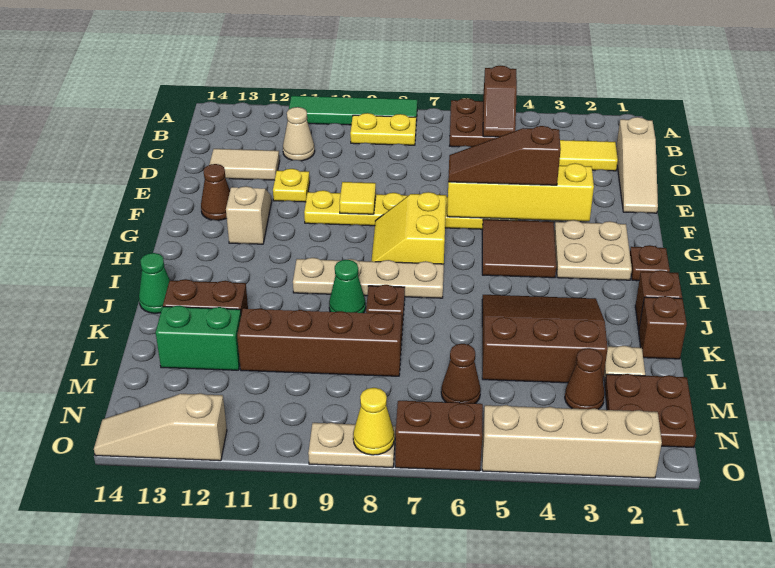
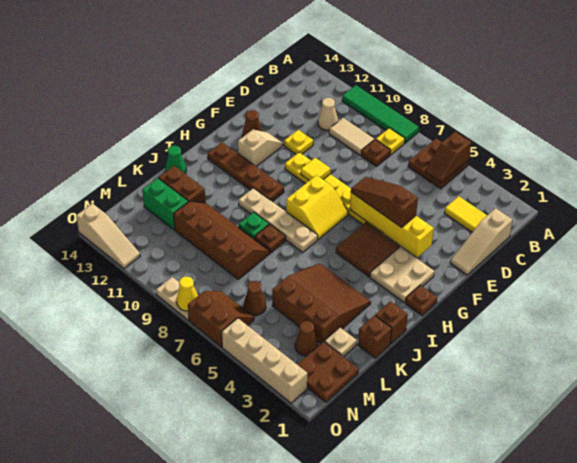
yellow plate B8:B9 level 1 -> yellow plate B8 level 1
none -> brown plate C8 level 1
tan tile D12:D13 level 1 -> tan tile C9:C10 level 1
yellow slope G7:H8 level 1 top 7 -> yellow slope G7:H8 level 1 top 8
none -> brown plate H10:H13 level 1
green cone J9 level 1 -> green plate J9 level 1
tan slope O12:O14 level 1 top 12 -> tan slope O12:O14 level 1 top 14

